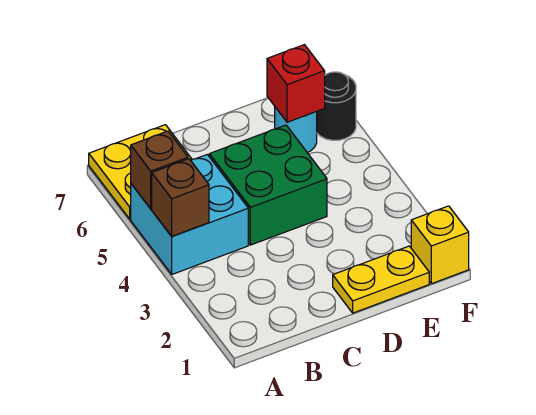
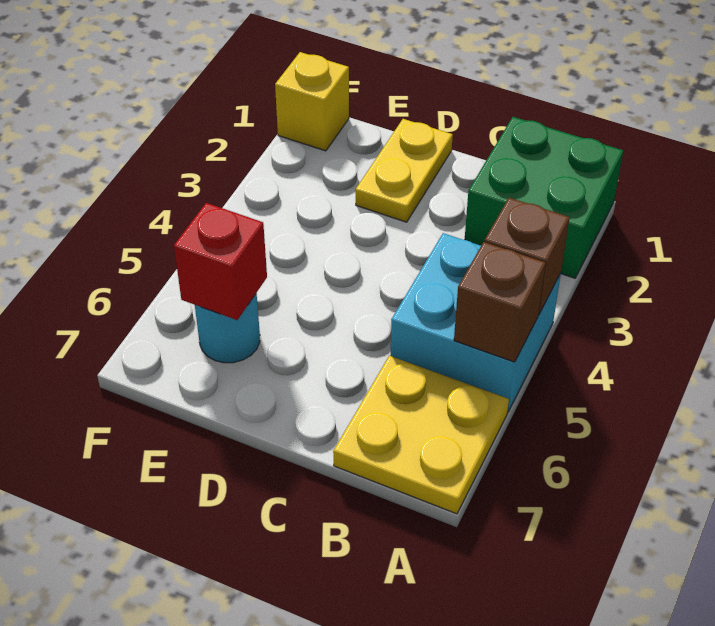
green brick C4:D5 level 1 -> green brick A1:B2 level 1
yellow plate D1:E1 level 1 -> yellow plate D1:D2 level 1
black round brick F6 level 1 -> none

